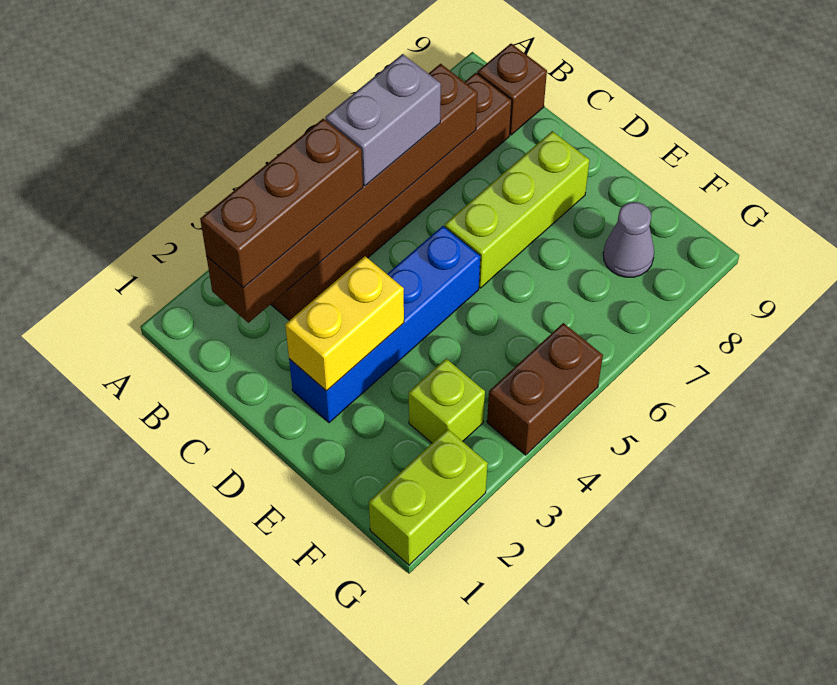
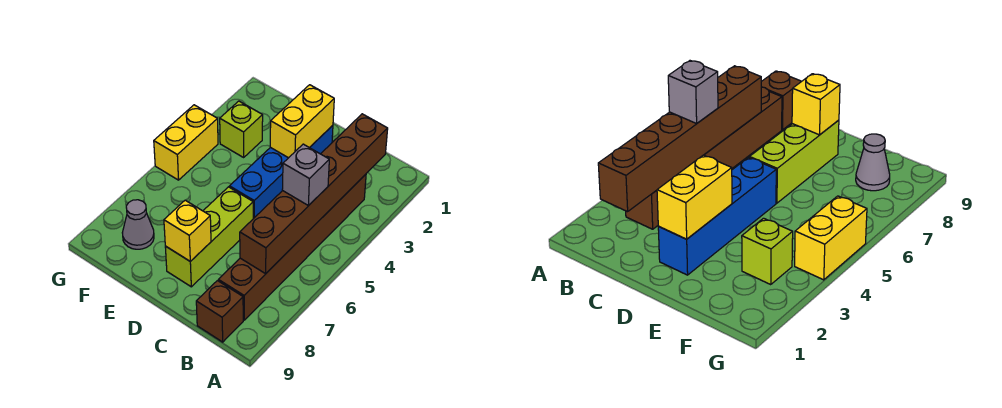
brown brick B2:B4 level 3 -> none
grey brick B5:B6 level 3 -> grey brick B5 level 3
none -> yellow brick D8 level 2
lime brick G1:G2 level 1 -> none
brown brick G4:G5 level 1 -> yellow brick G4:G5 level 1

